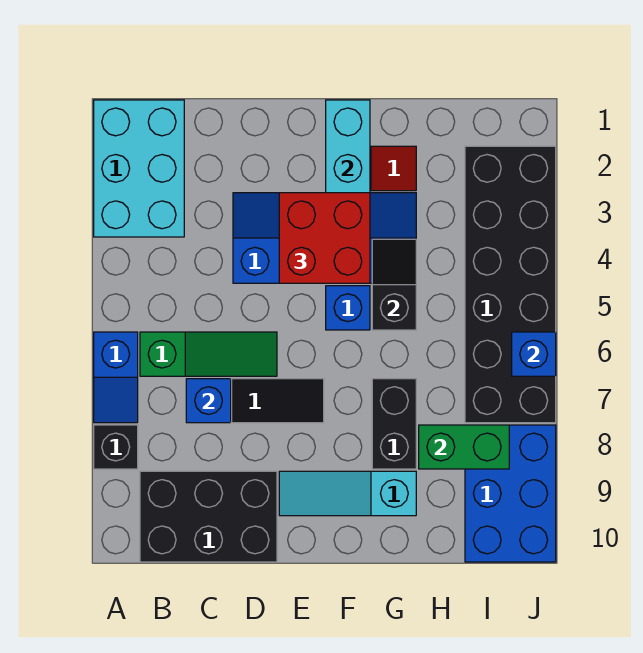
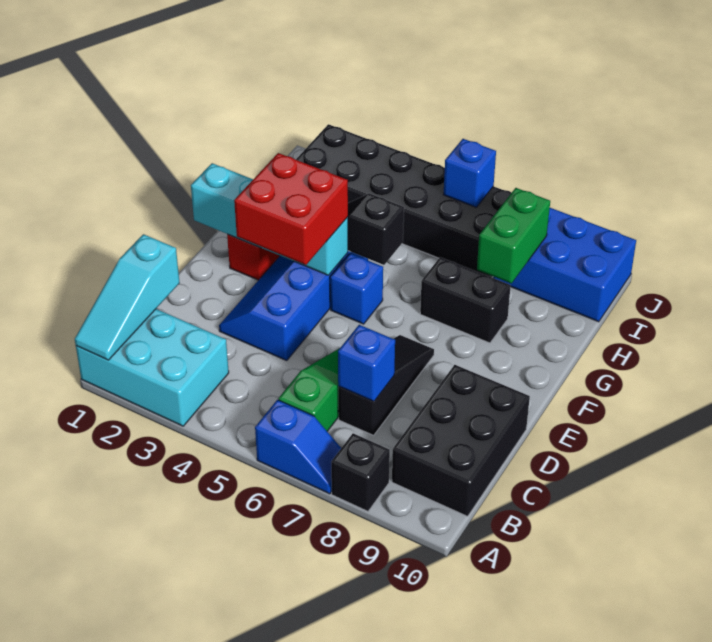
cyan slope E9:G9 level 1 top G -> cyan slope A1:C1 level 2 top C

